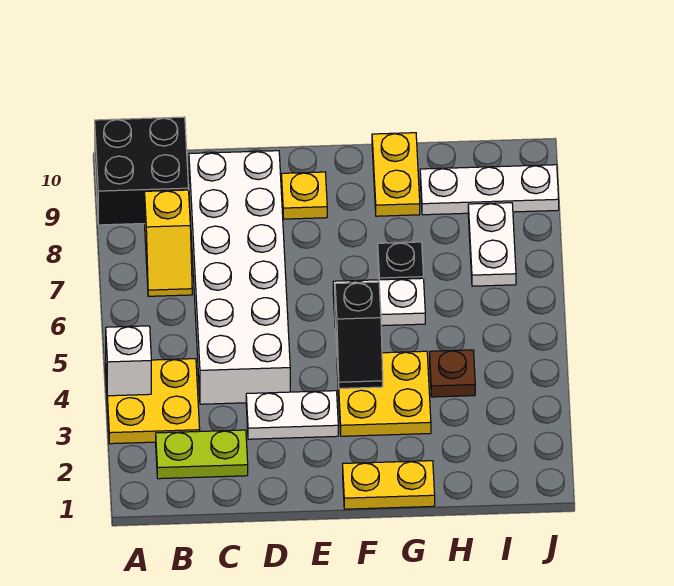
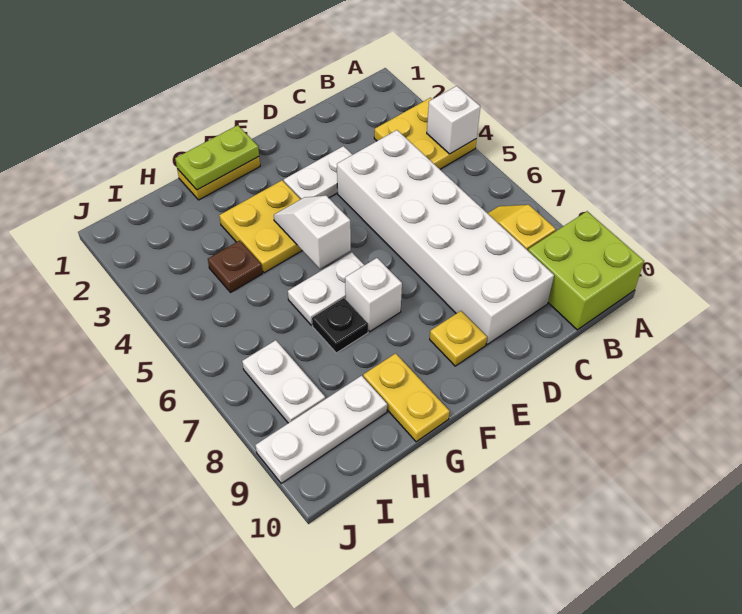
black brick A9:B10 level 1 -> lime brick A9:B10 level 1
lime plate B2:C2 level 1 -> lime plate F1:G1 level 2
black slope F4:F5 level 2 top 5 -> white slope F4:F5 level 2 top 5
none -> white brick F7 level 1

